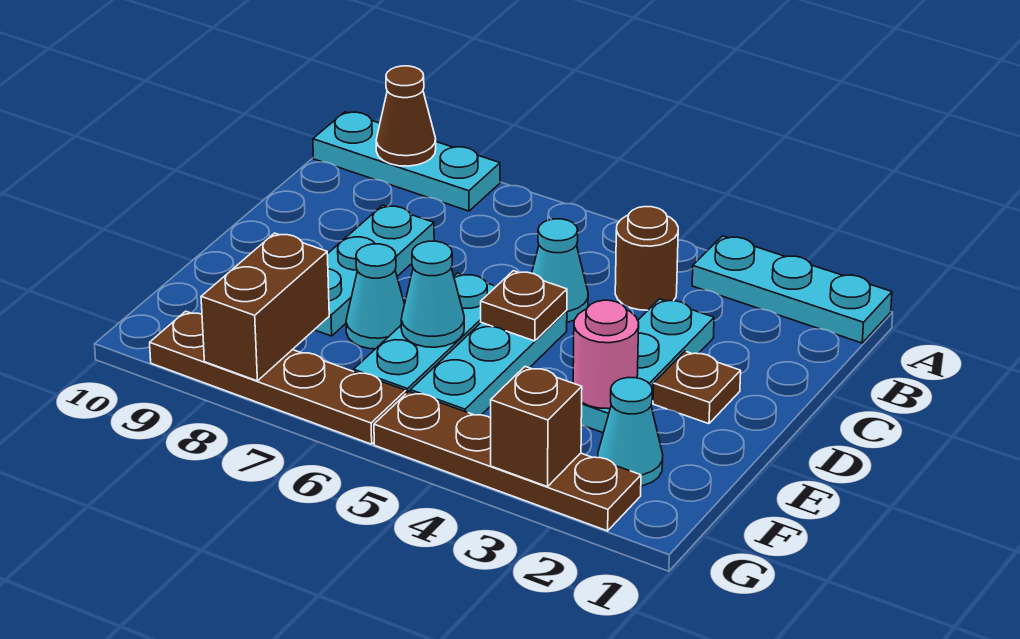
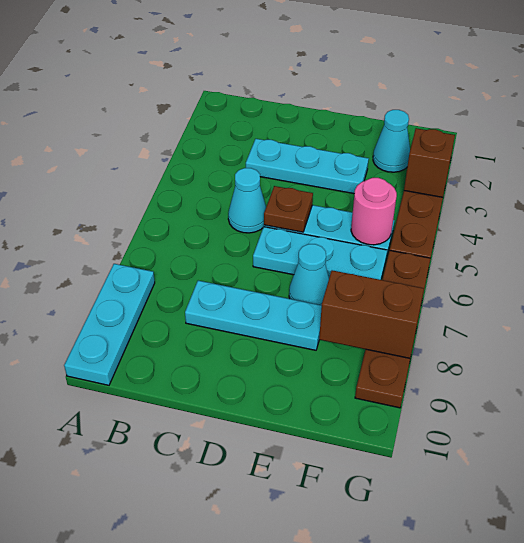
cyan plate A1:A3 level 1 -> none
brown cone A9 level 2 -> none
brown round brick B4 level 1 -> none
brown plate D2 level 1 -> none
pink round brick E3 level 2 -> pink round brick F5 level 2
cyan cone E6 level 2 -> none

